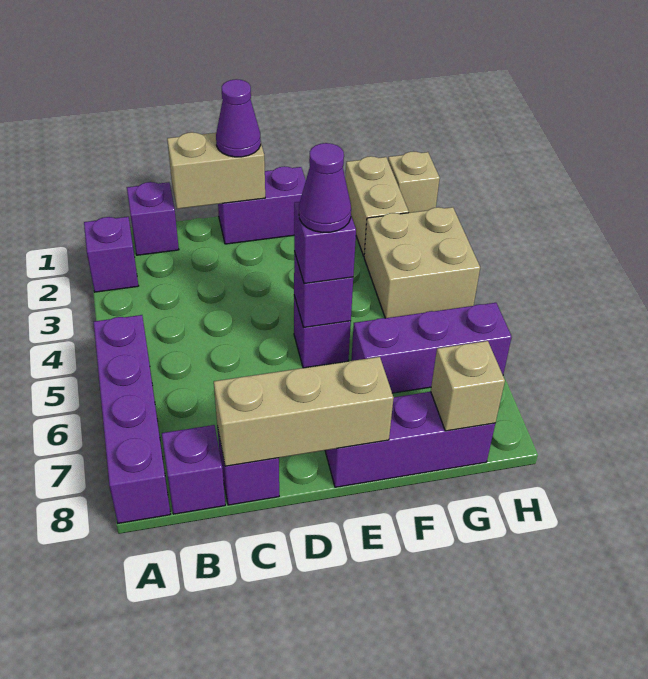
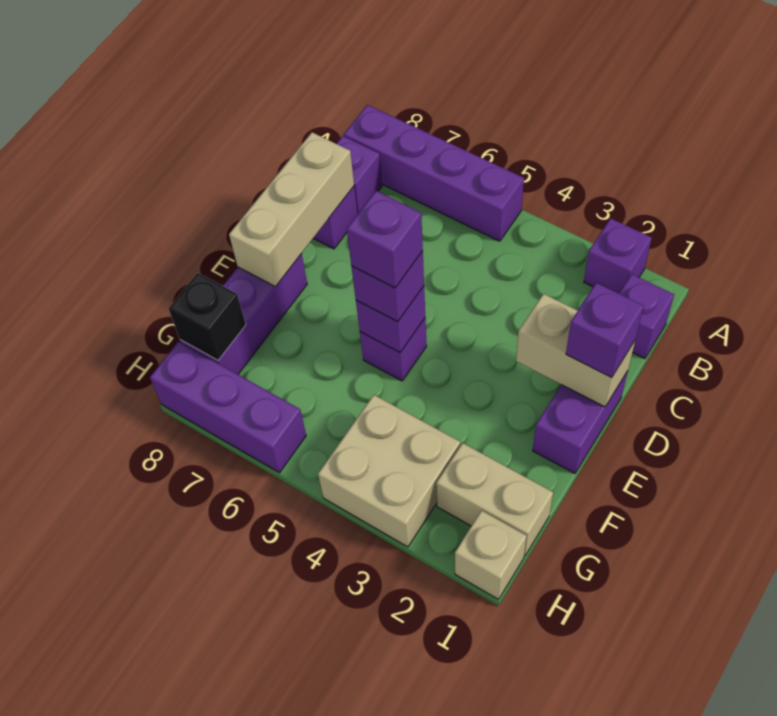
tan brick C1:D1 level 2 -> tan brick D1:D2 level 2
purple cone D1 level 3 -> purple brick D1 level 3
purple cone E5 level 4 -> purple brick E5 level 4
purple brick F6:H6 level 1 -> purple brick H6:H8 level 1
tan brick G8 level 2 -> black brick G8 level 2

